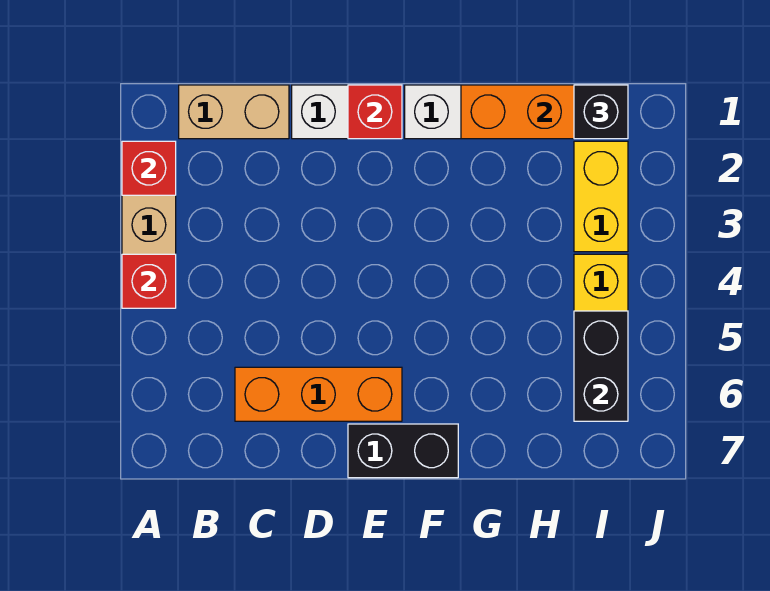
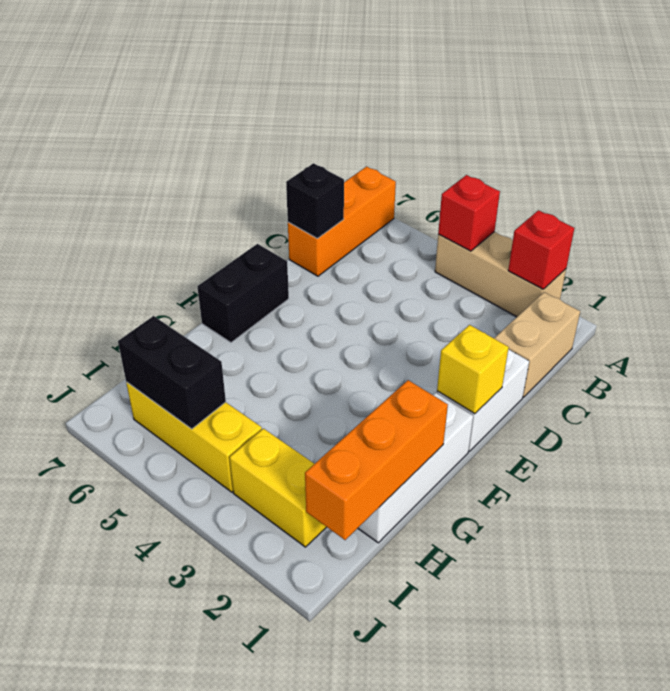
orange brick C6:E6 level 1 -> orange brick A7:C7 level 1
red brick E1 level 2 -> yellow brick E1 level 2
black brick I1 level 3 -> black brick C7 level 2

